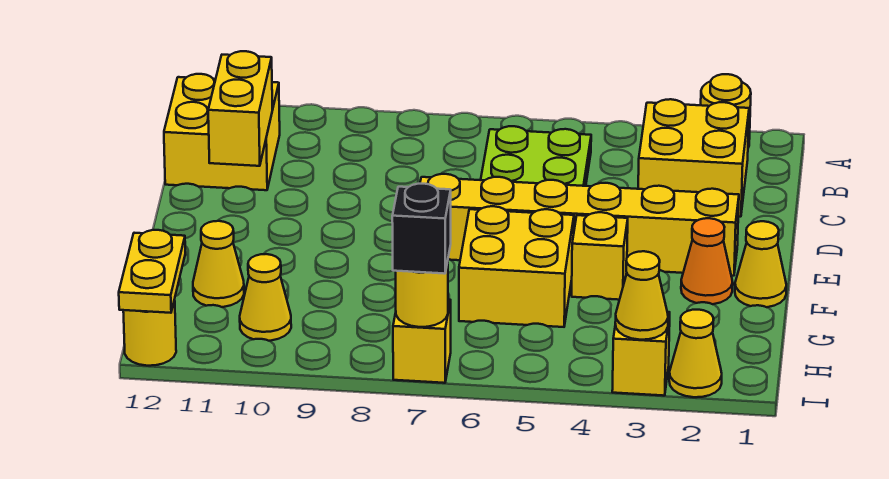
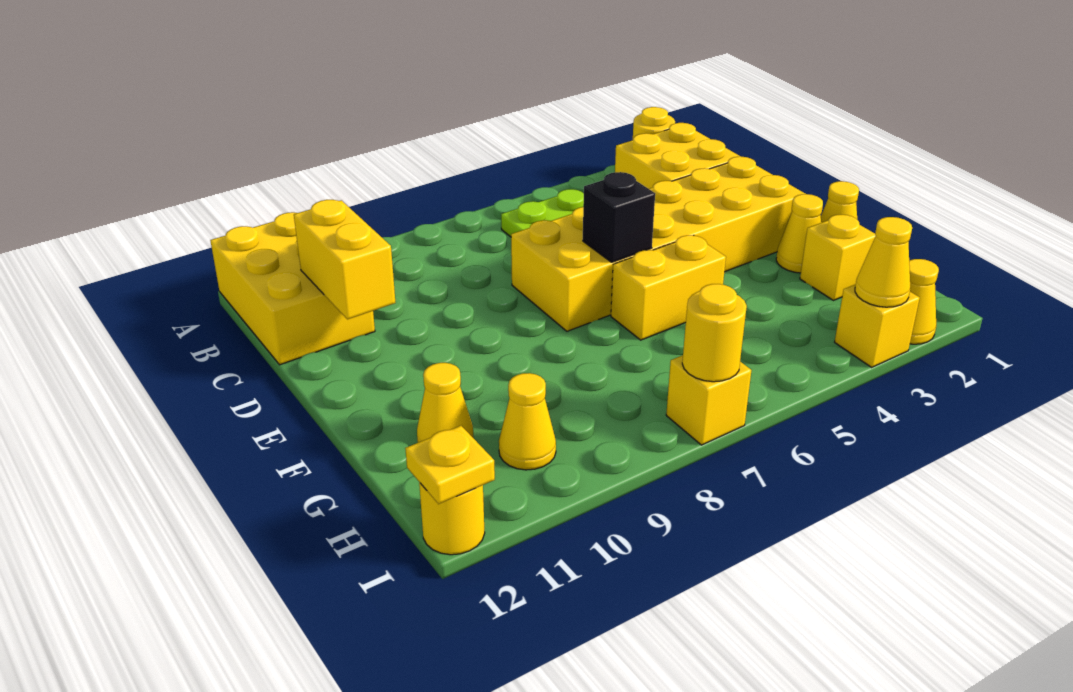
yellow brick B11:C12 level 1 -> yellow brick A11:C12 level 1
yellow brick E2:E7 level 1 -> yellow brick D2:E7 level 1
orange cone F2 level 1 -> yellow cone F2 level 1
yellow brick F4 level 1 -> yellow brick G2 level 1
yellow brick F5:G6 level 1 -> yellow brick F5:F6 level 1
yellow plate H12:I12 level 2 -> yellow plate I12 level 2
black brick I7 level 3 -> black brick E6 level 2

